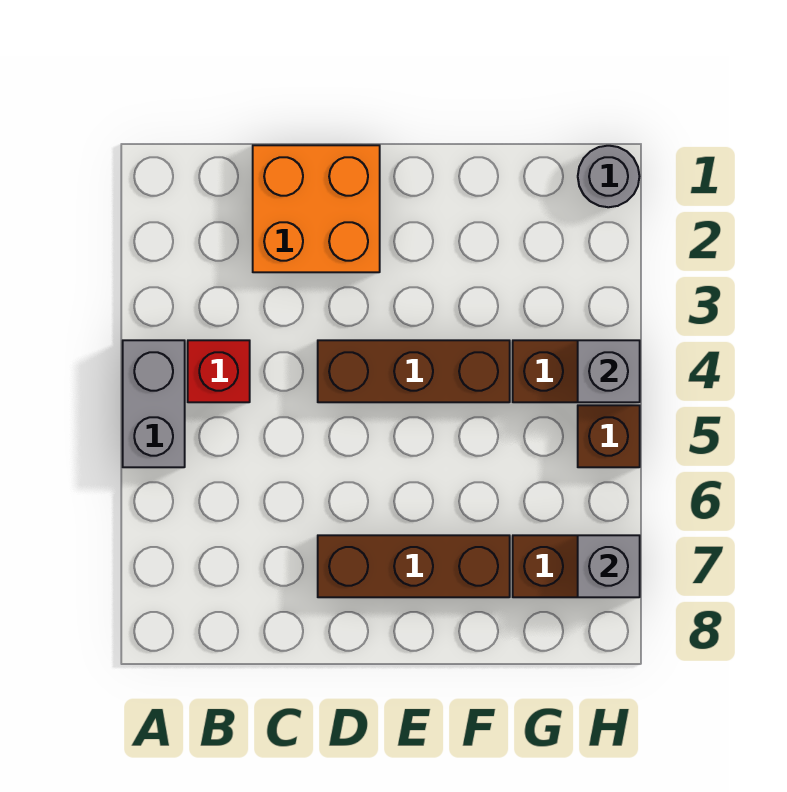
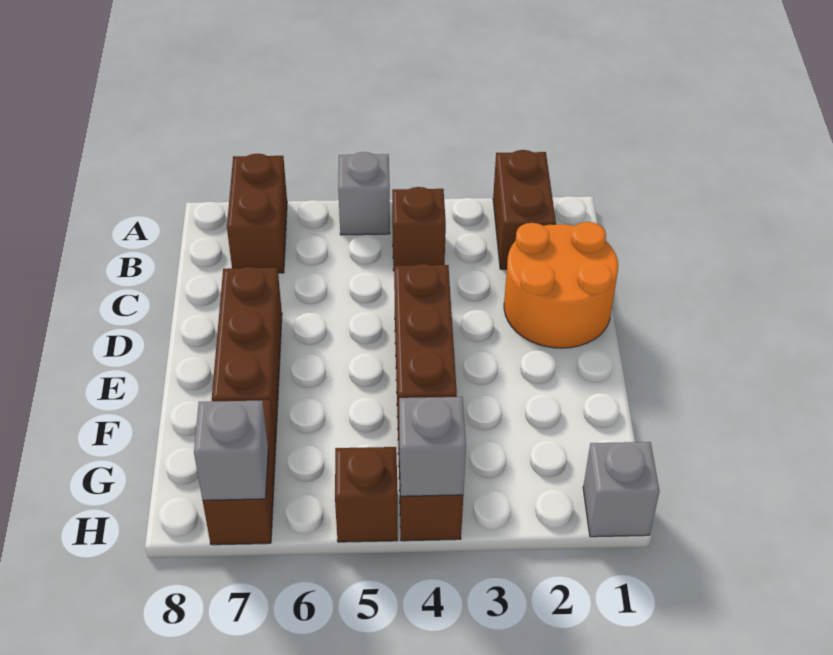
none -> brown brick A2:B2 level 1
grey brick A4:A5 level 1 -> grey brick A5 level 1
none -> brown brick A7:B7 level 1
red brick B4 level 1 -> brown brick B4 level 1
orange brick C1:D2 level 1 -> orange round brick C1:D2 level 1
grey round brick H1 level 1 -> grey brick H1 level 1

